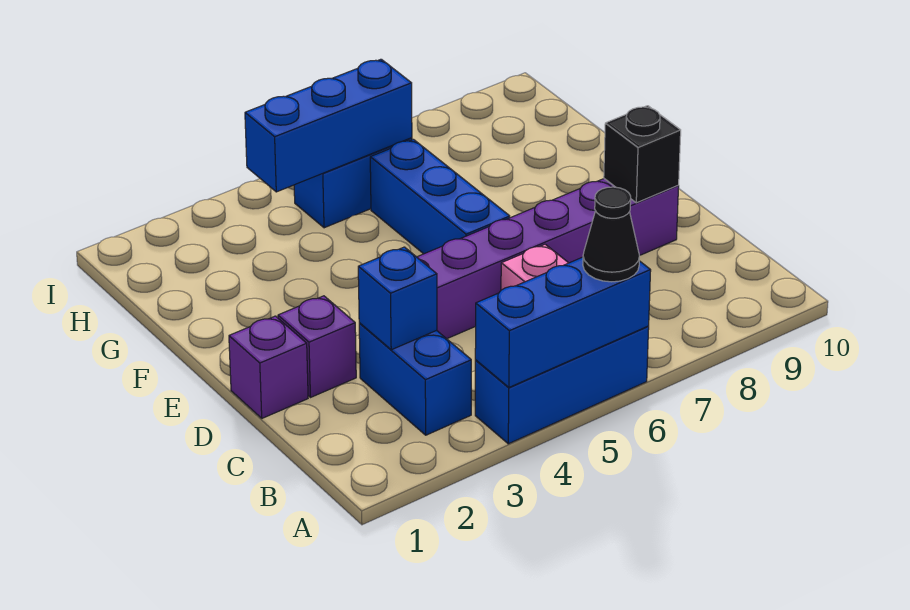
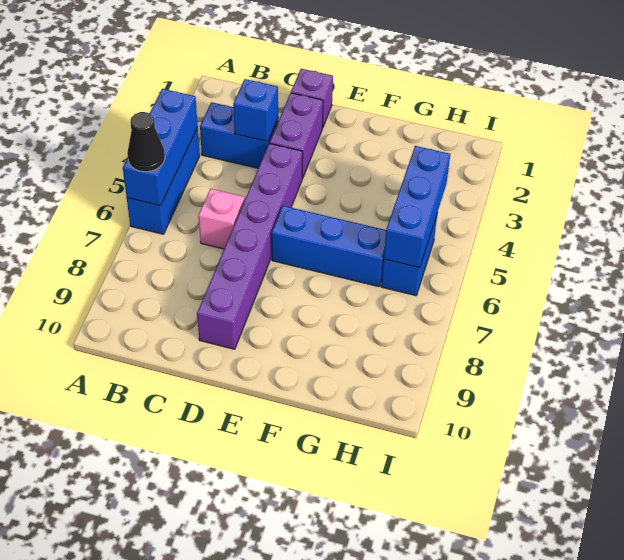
purple brick D2 level 1 -> purple brick D2:D3 level 1
black brick D9 level 2 -> none

